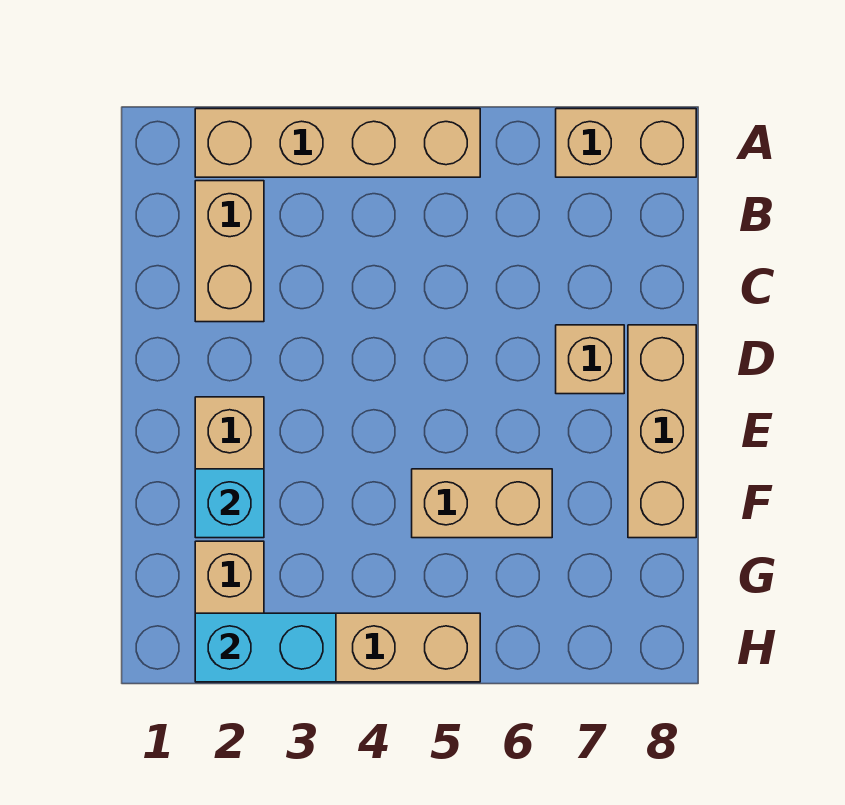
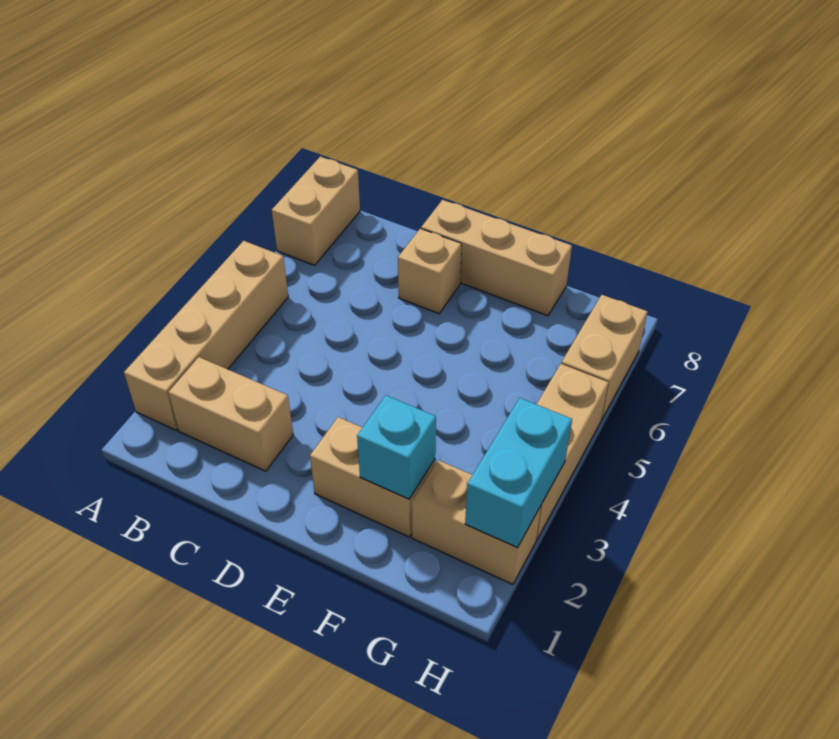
tan brick F5:F6 level 1 -> tan brick H6:H7 level 1

